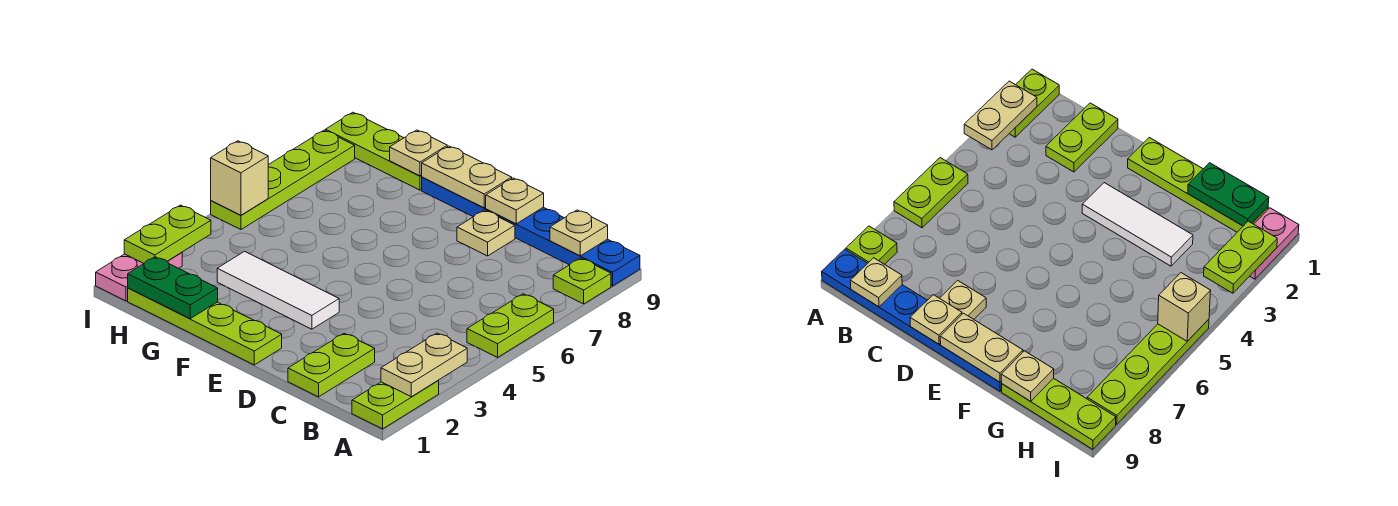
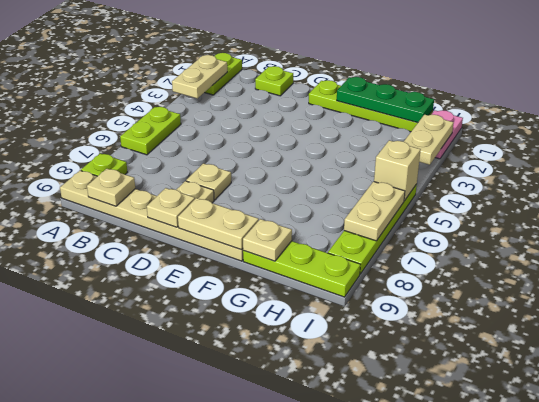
blue plate A9:F9 level 1 -> tan plate A9:F9 level 1
lime plate C1:C2 level 1 -> lime plate C1 level 1
none -> tan plate D7 level 1
white tile E3:G3 level 1 -> none
green plate G1:H1 level 2 -> green plate F1:H1 level 2
lime plate I2:I3 level 2 -> tan plate I2:I3 level 2
none -> tan plate I6:I7 level 2

